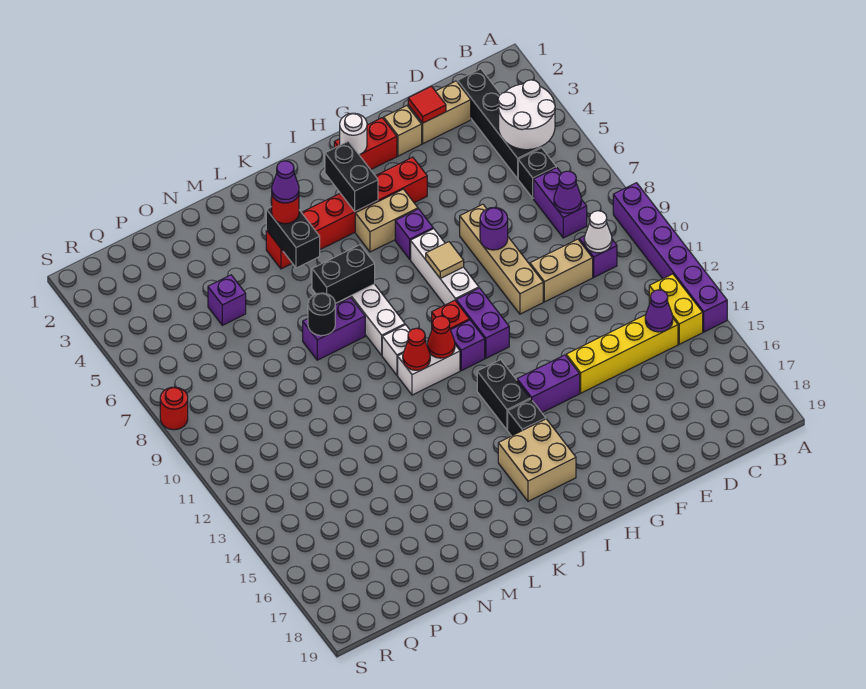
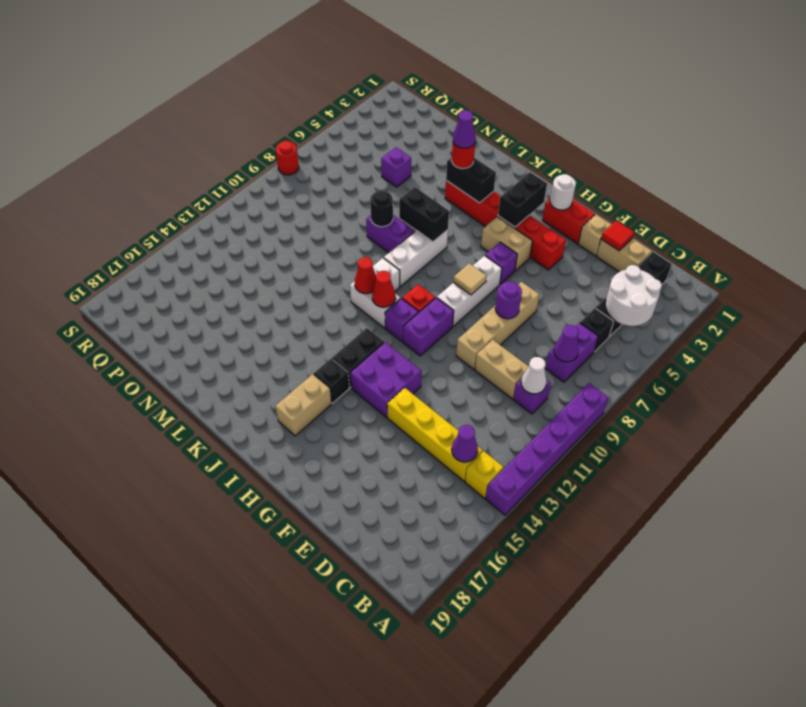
yellow brick B13:B14 level 1 -> yellow brick B14 level 1
purple brick G14:H14 level 1 -> purple brick G13:H14 level 1
tan brick I16:J17 level 1 -> tan brick I16:I17 level 1
black brick L4:L5 level 2 -> black brick K4:L4 level 2

